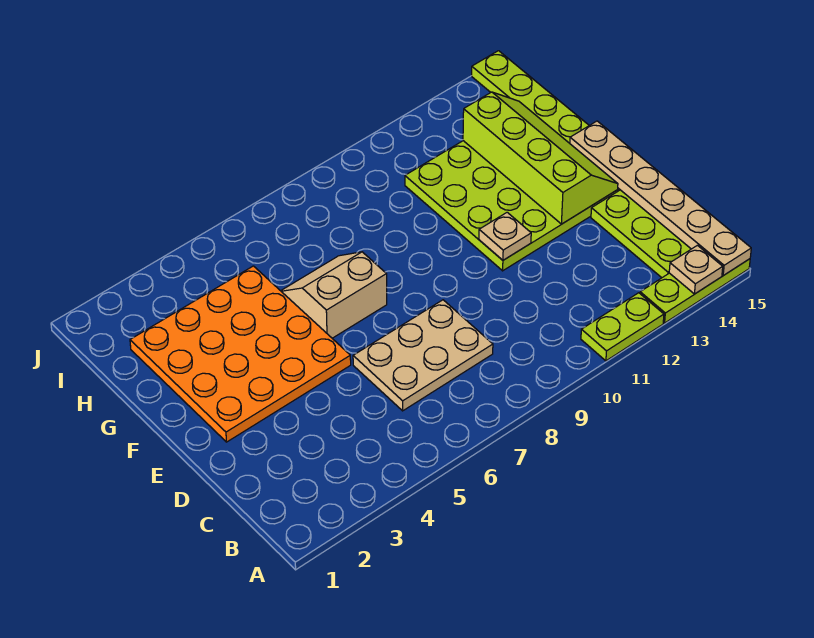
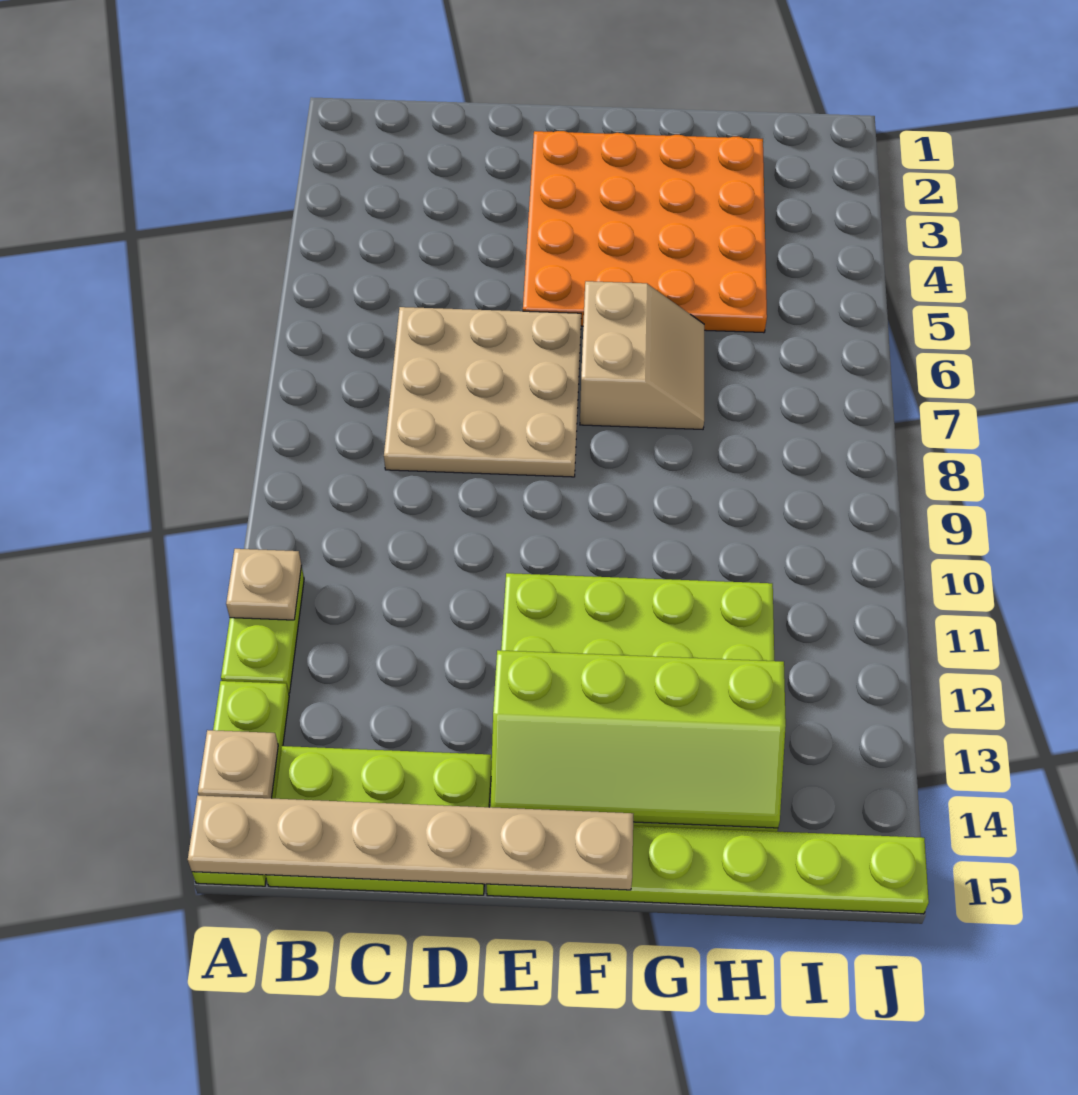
tan plate C6:D8 level 1 -> tan plate C6:E8 level 1
tan plate E11 level 2 -> tan plate A11 level 2

